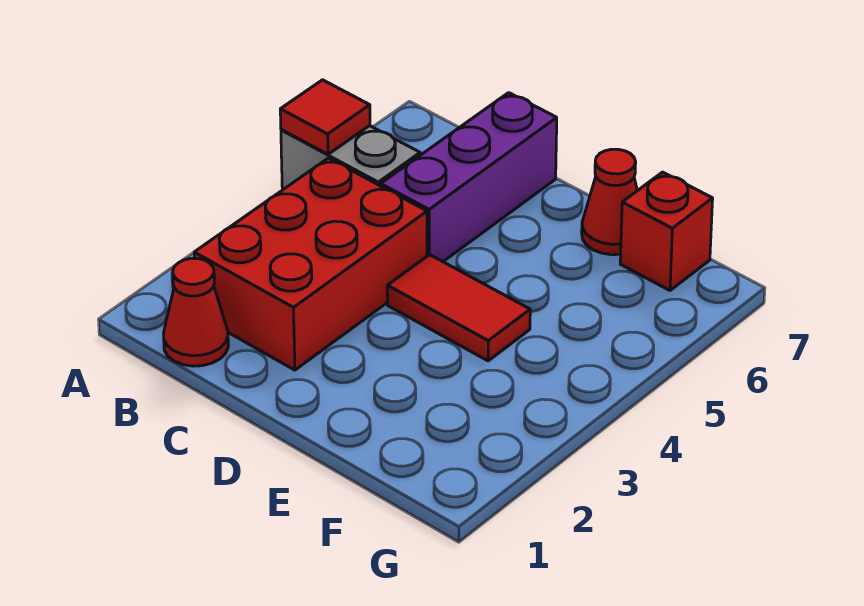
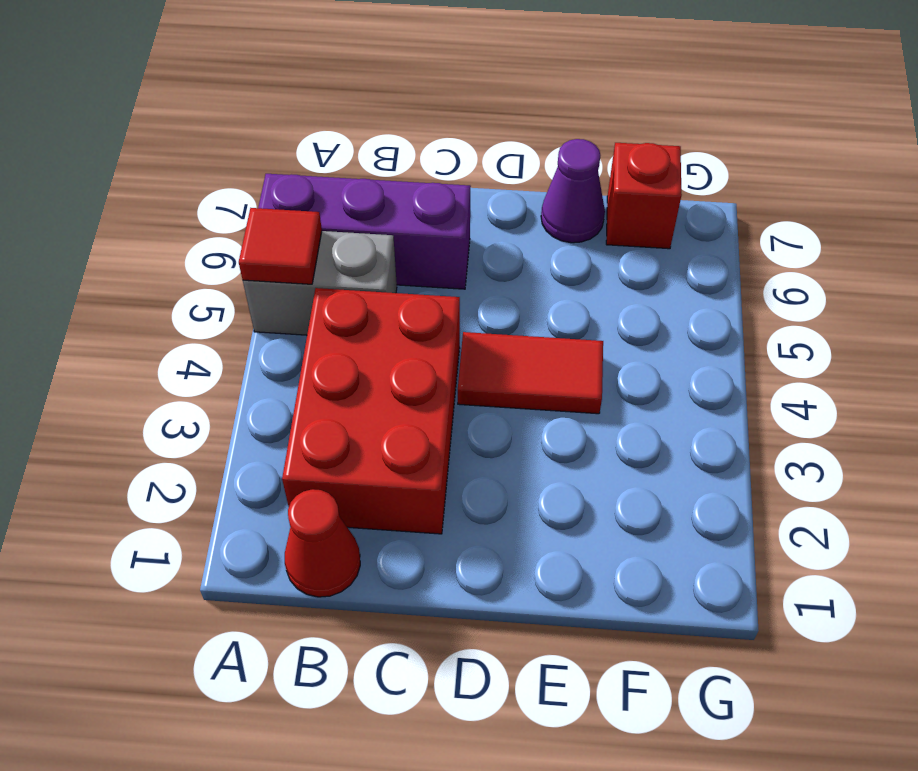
purple brick C5:C7 level 1 -> purple brick A6:C6 level 1
red cone E7 level 1 -> purple cone E7 level 1

